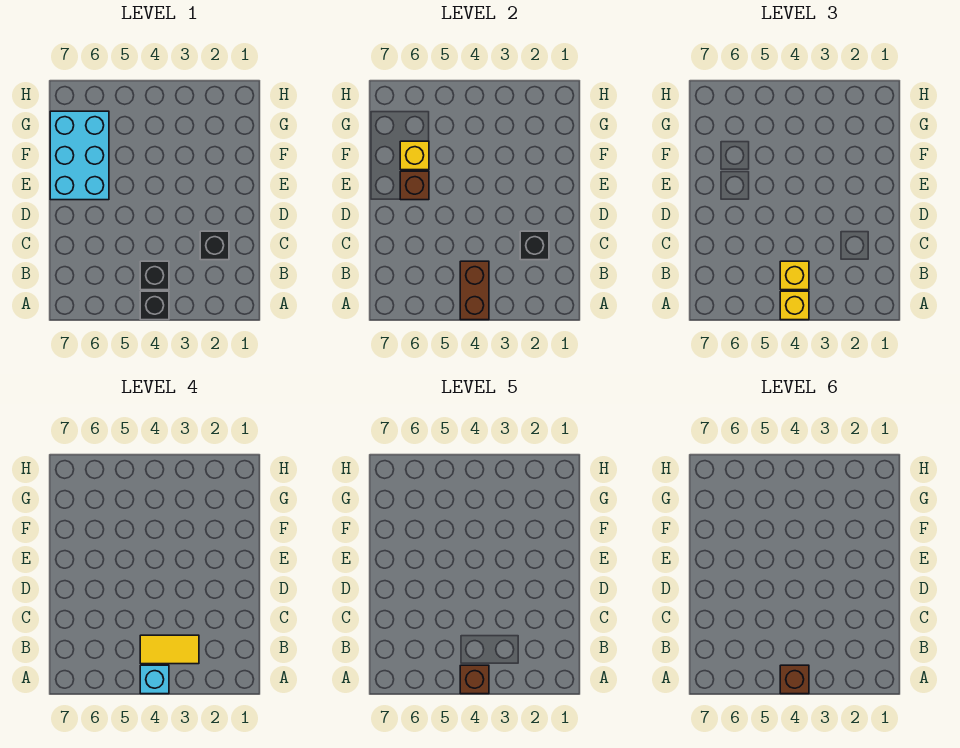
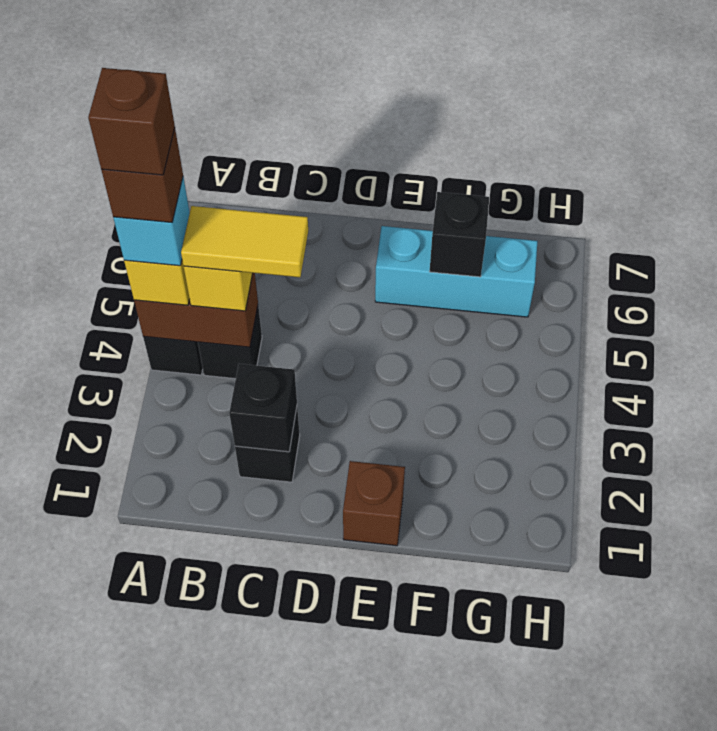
yellow tile B3:B4 level 4 -> yellow tile B4:C4 level 4
cyan brick E6:G7 level 1 -> cyan brick E6:G6 level 1
brown brick E6 level 2 -> brown brick E1 level 1
yellow brick F6 level 2 -> black brick F6 level 2

